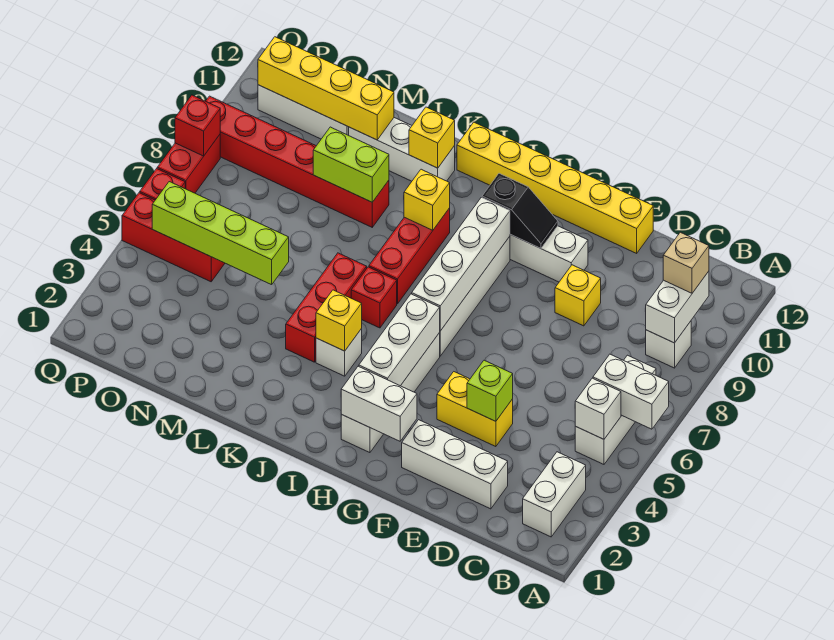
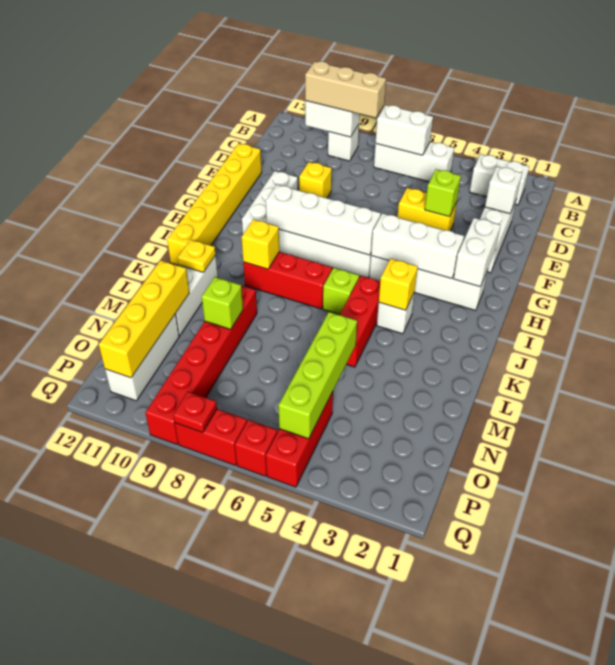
white brick A6:B6 level 2 -> white brick B6:B7 level 2
white brick B5 level 2 -> white brick D2 level 2
tan brick B10 level 3 -> tan brick B8:B10 level 3
yellow brick E4:F4 level 1 -> yellow brick E4:E5 level 1
black slope G10:H10 level 2 top H -> none
red brick J6 level 1 -> lime brick J6 level 1
red brick K4:K6 level 1 -> red brick J5:L5 level 1
yellow brick K11 level 2 -> yellow plate K11 level 2
lime brick L9:M9 level 2 -> lime brick M9 level 2
red brick Q8 level 2 -> red plate Q8 level 2

